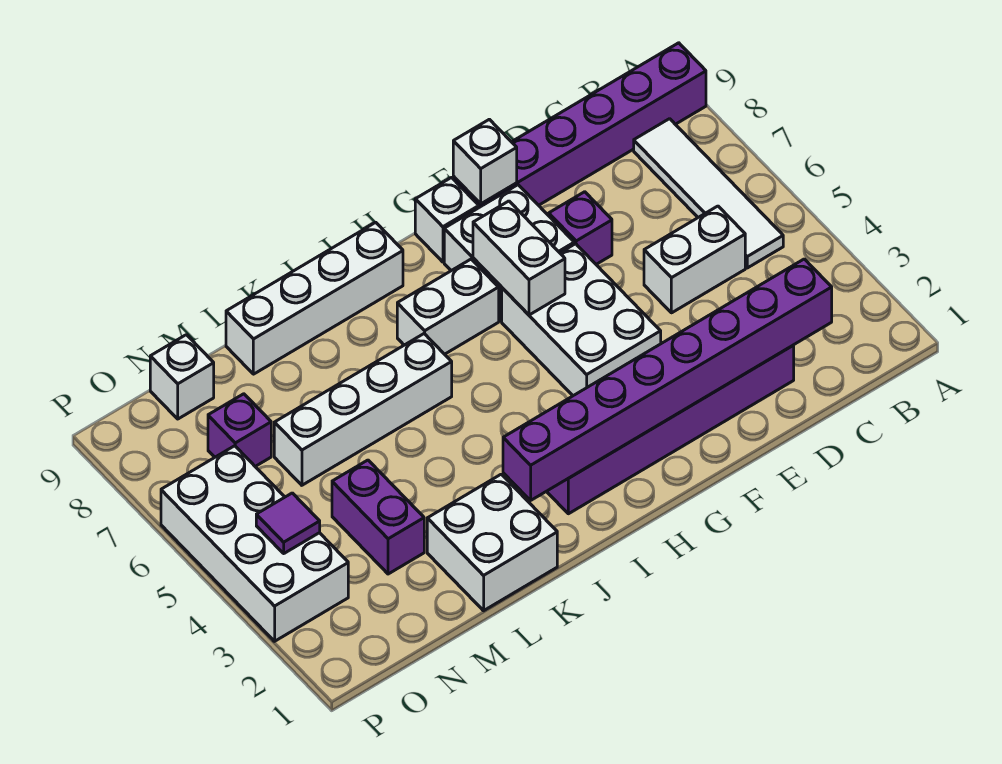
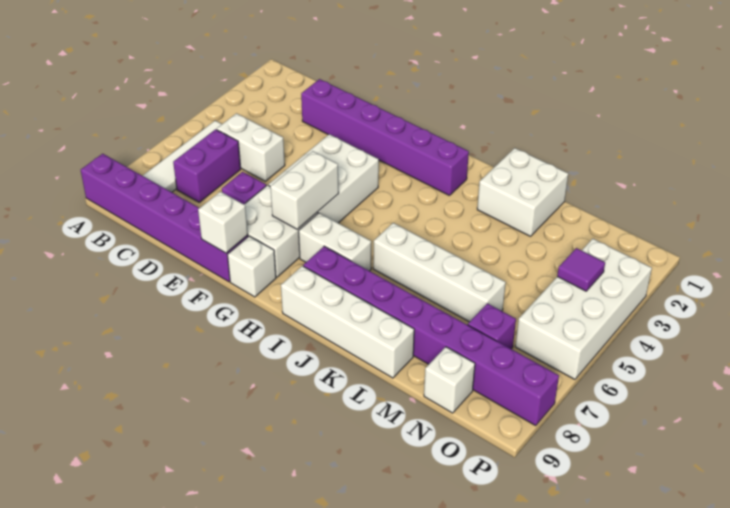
purple brick C2:J2 level 2 -> purple brick I8:P8 level 1
purple brick M3:M4 level 1 -> purple brick C6:C7 level 1

